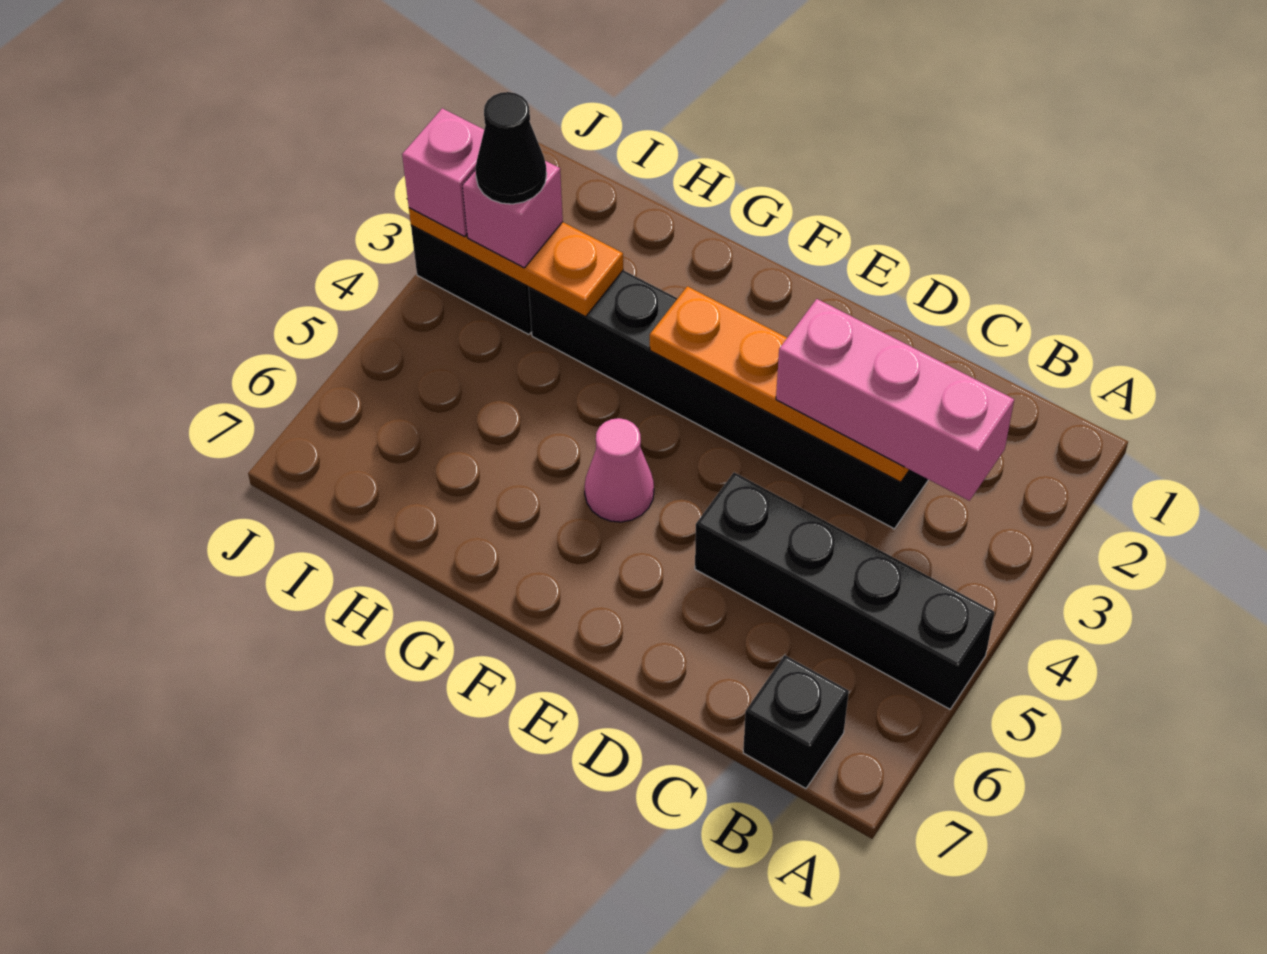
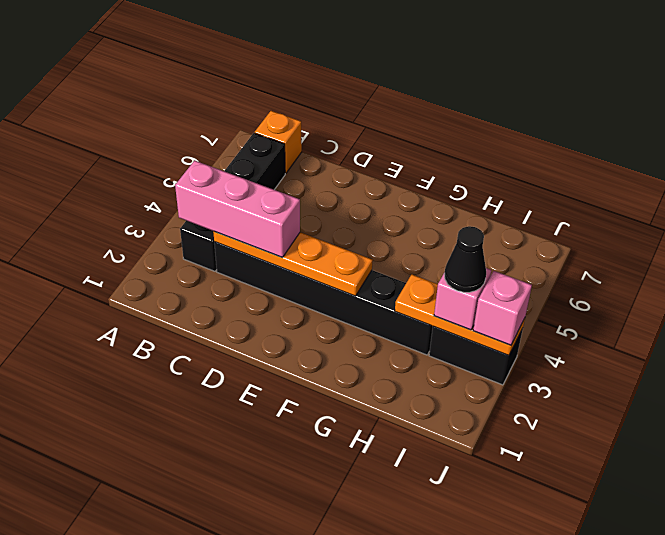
black brick A5:D5 level 1 -> black brick B3:B6 level 1
black brick B7 level 1 -> orange brick B7 level 1
pink cone F5 level 1 -> none

